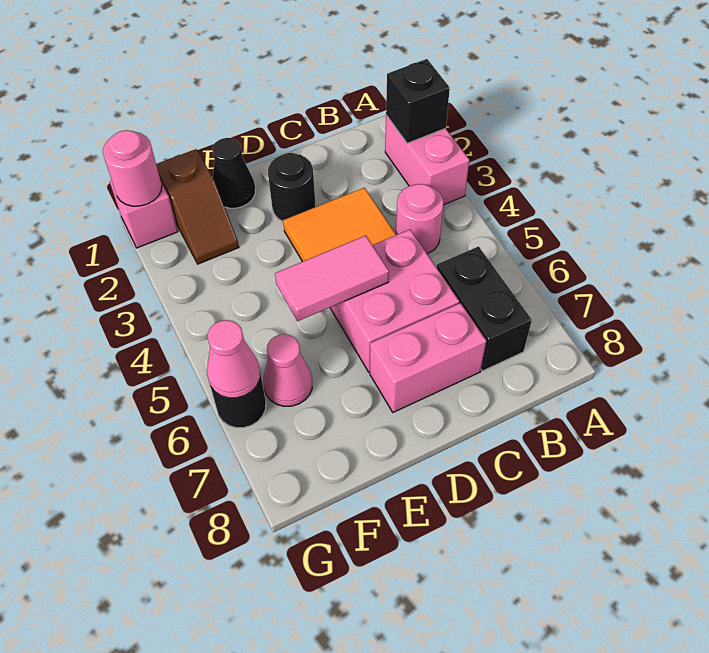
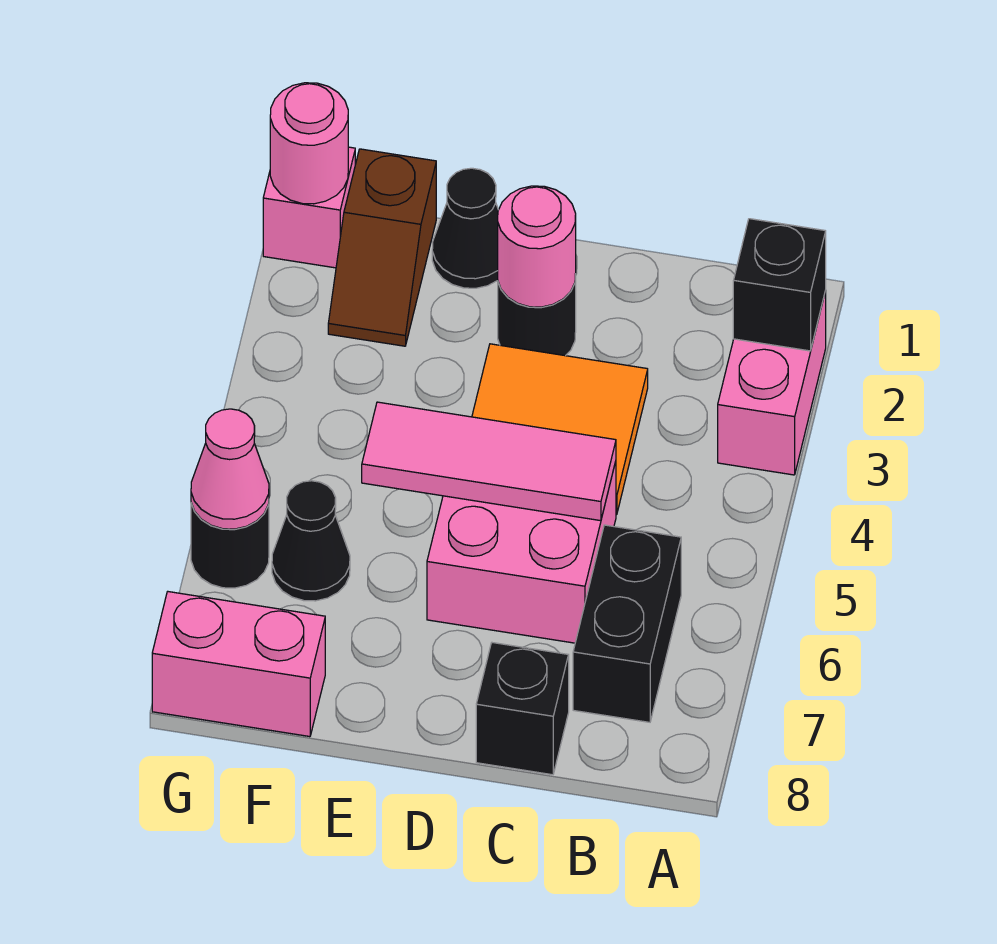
pink round brick B4 level 1 -> pink round brick D2 level 2
pink brick C7:D7 level 1 -> pink brick F8:G8 level 1
none -> black brick C8 level 1
pink tile D5:E5 level 2 -> pink tile C5:E5 level 2
pink cone F6 level 1 -> black cone F6 level 1

